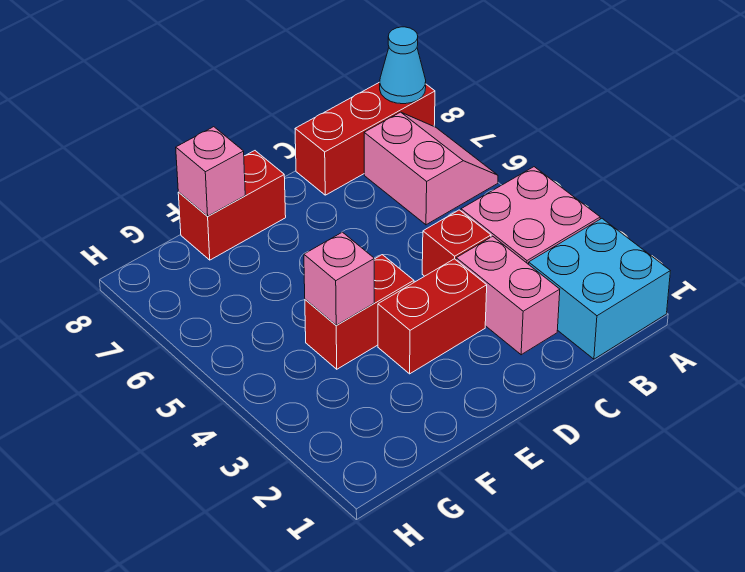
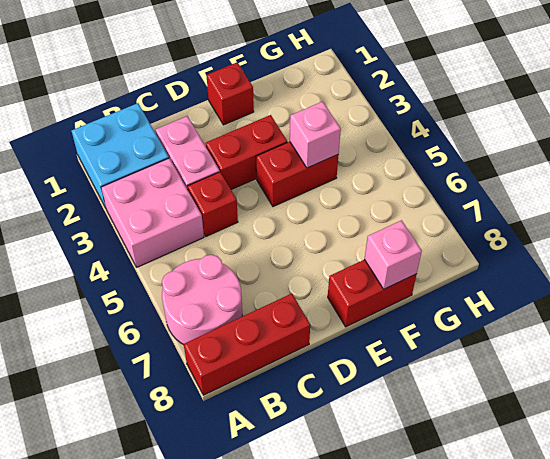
pink slope A6:B7 level 1 top B -> pink round brick A6:B7 level 1
cyan cone A8 level 2 -> none
none -> red brick E1 level 1

